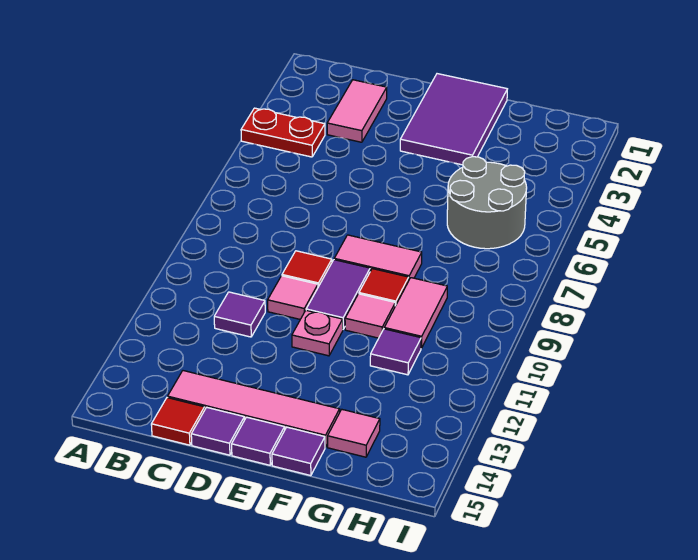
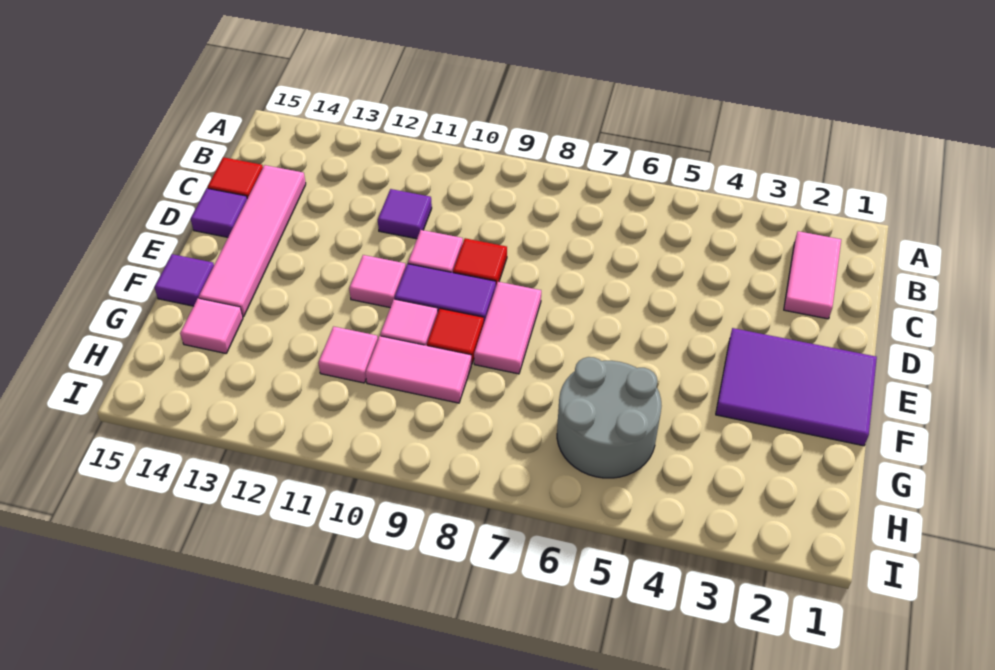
red plate A4:B4 level 1 -> none
pink tile C2:C3 level 1 -> pink tile B2:C2 level 1
pink plate E11 level 1 -> pink tile E11 level 1
purple tile E15 level 1 -> none
purple tile G11 level 1 -> pink tile G11 level 1

